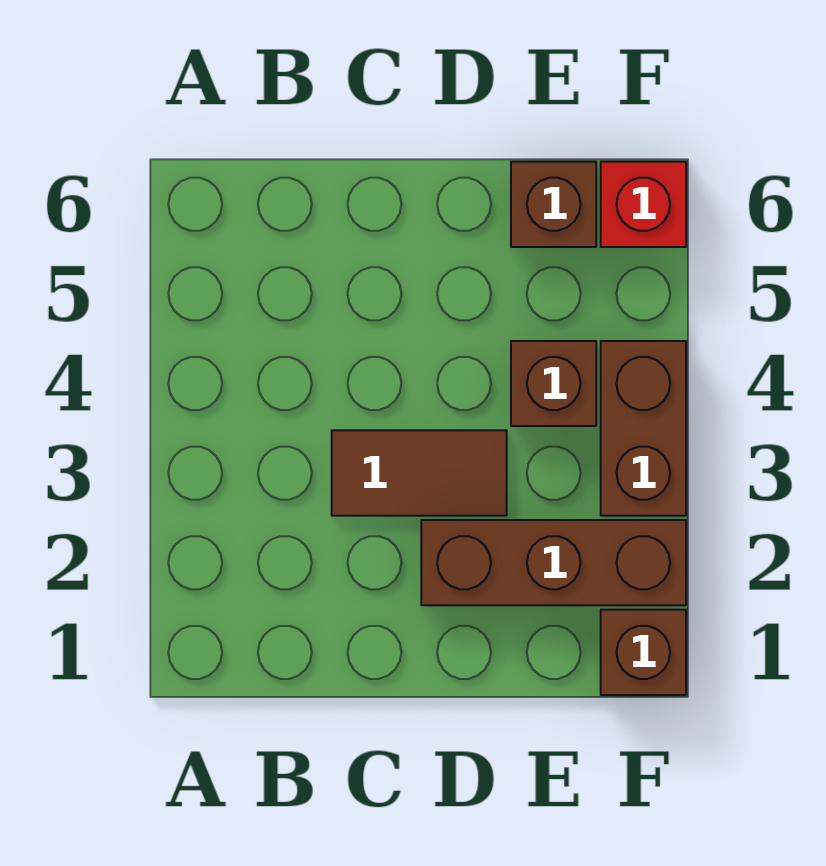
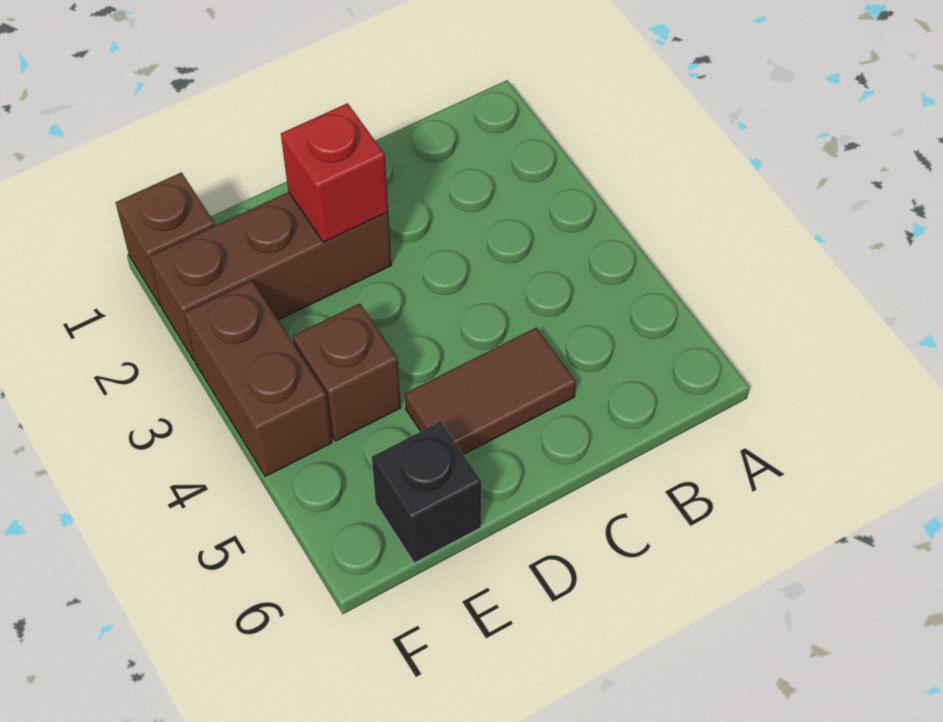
brown tile C3:D3 level 1 -> brown tile C5:D5 level 1
brown brick E6 level 1 -> black brick E6 level 1
red brick F6 level 1 -> red brick D2 level 2

